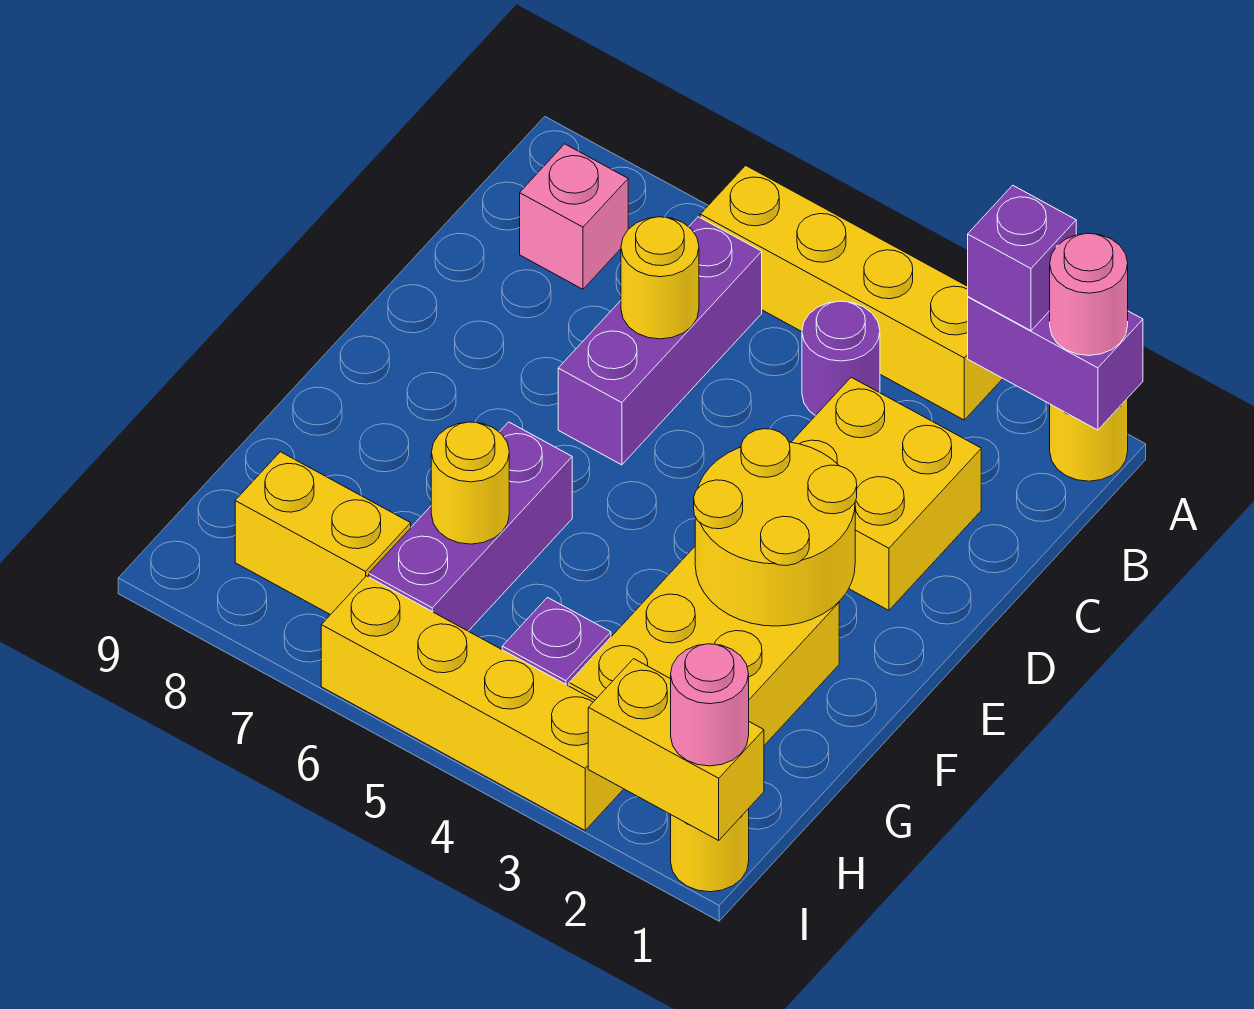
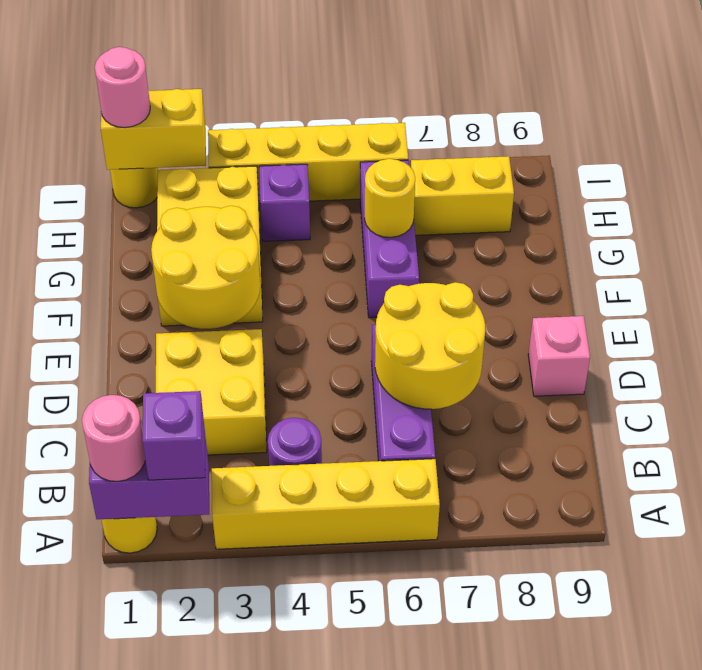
pink brick B8 level 1 -> pink brick D9 level 1
yellow round brick C6 level 2 -> yellow round brick C6:D7 level 2

